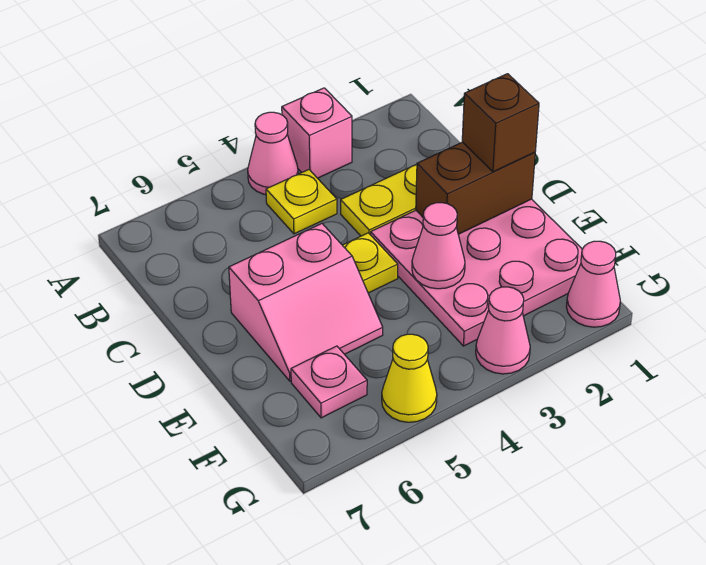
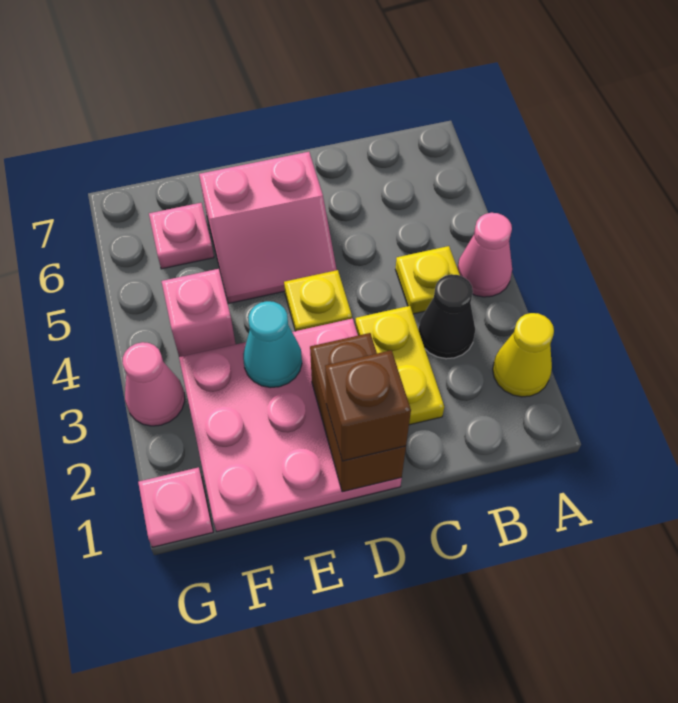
pink brick A3 level 1 -> pink brick F4 level 1
none -> black cone B3 level 1
pink slope D5:E6 level 1 top D -> pink slope D5:E6 level 1 top 6
pink cone E3 level 2 -> cyan cone E3 level 2
pink cone G1 level 1 -> pink plate G1 level 1
yellow cone G5 level 1 -> yellow cone A2 level 1

